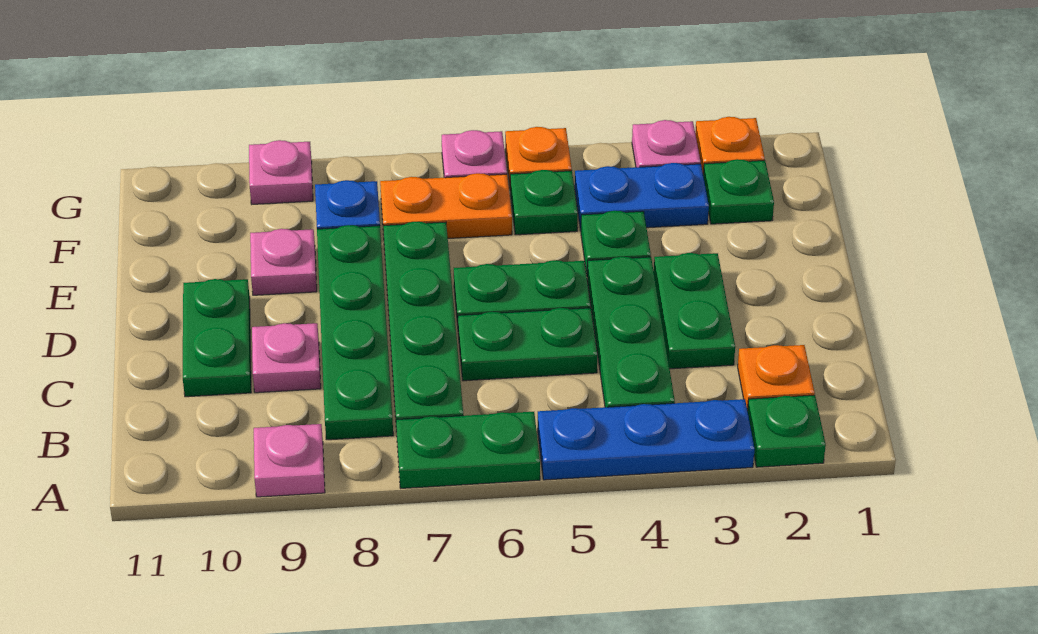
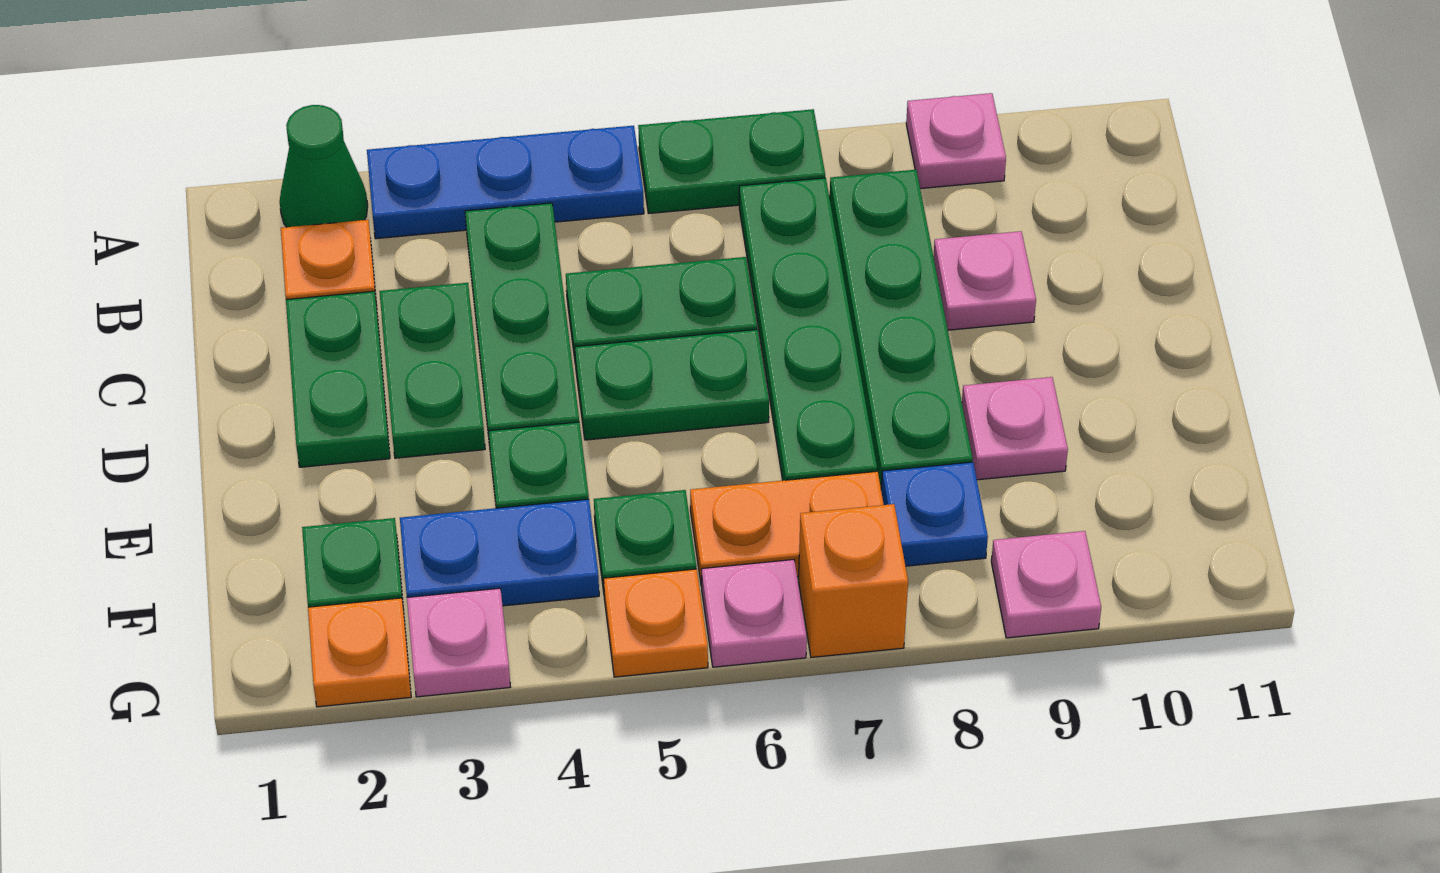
green plate A2 level 1 -> green cone A2 level 1
green plate C10:D10 level 1 -> green plate C2:D2 level 1
none -> orange brick G7 level 1

